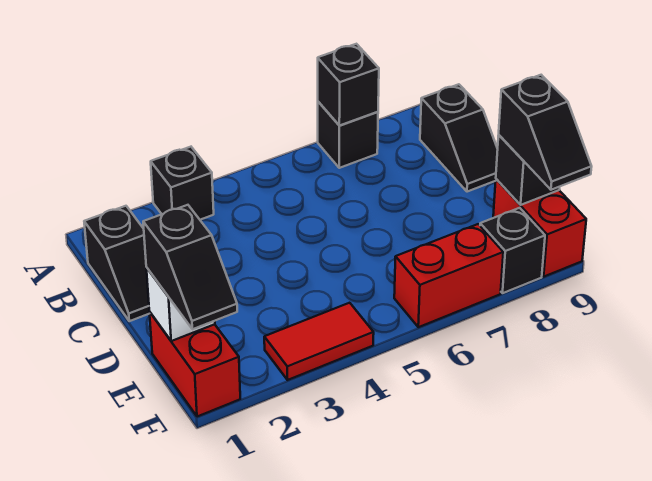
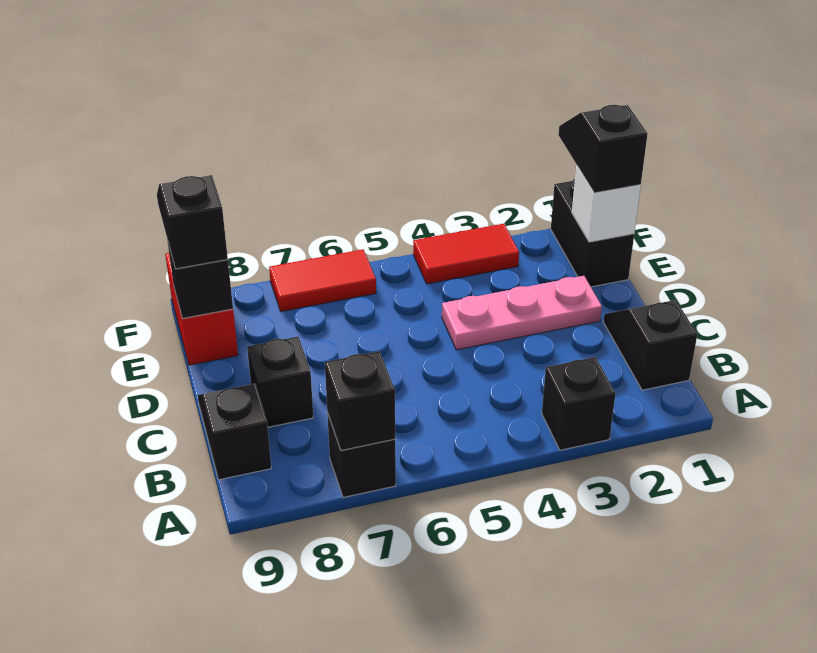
none -> pink plate D2:D4 level 1
red brick E1:F1 level 1 -> black brick E1:F1 level 1
red brick F6:F7 level 1 -> red tile F6:F7 level 1
black brick F8 level 1 -> black brick C8 level 1

